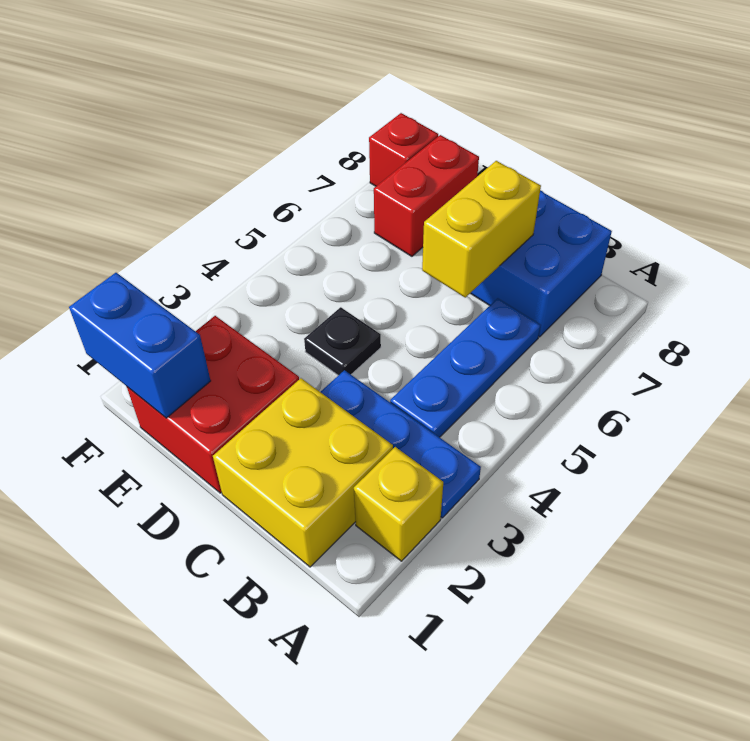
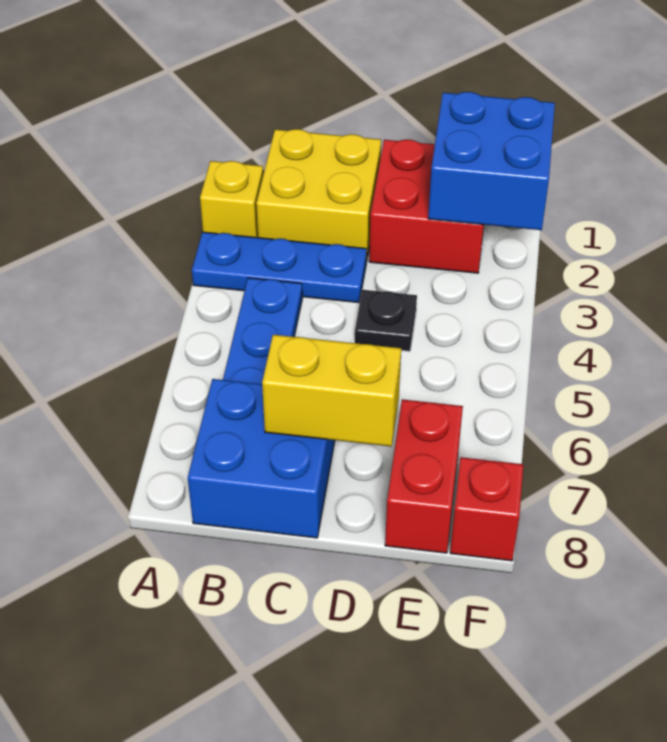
yellow brick C6:C7 level 2 -> yellow brick C7:D7 level 2
blue brick E1:F1 level 2 -> blue brick E1:F2 level 2

